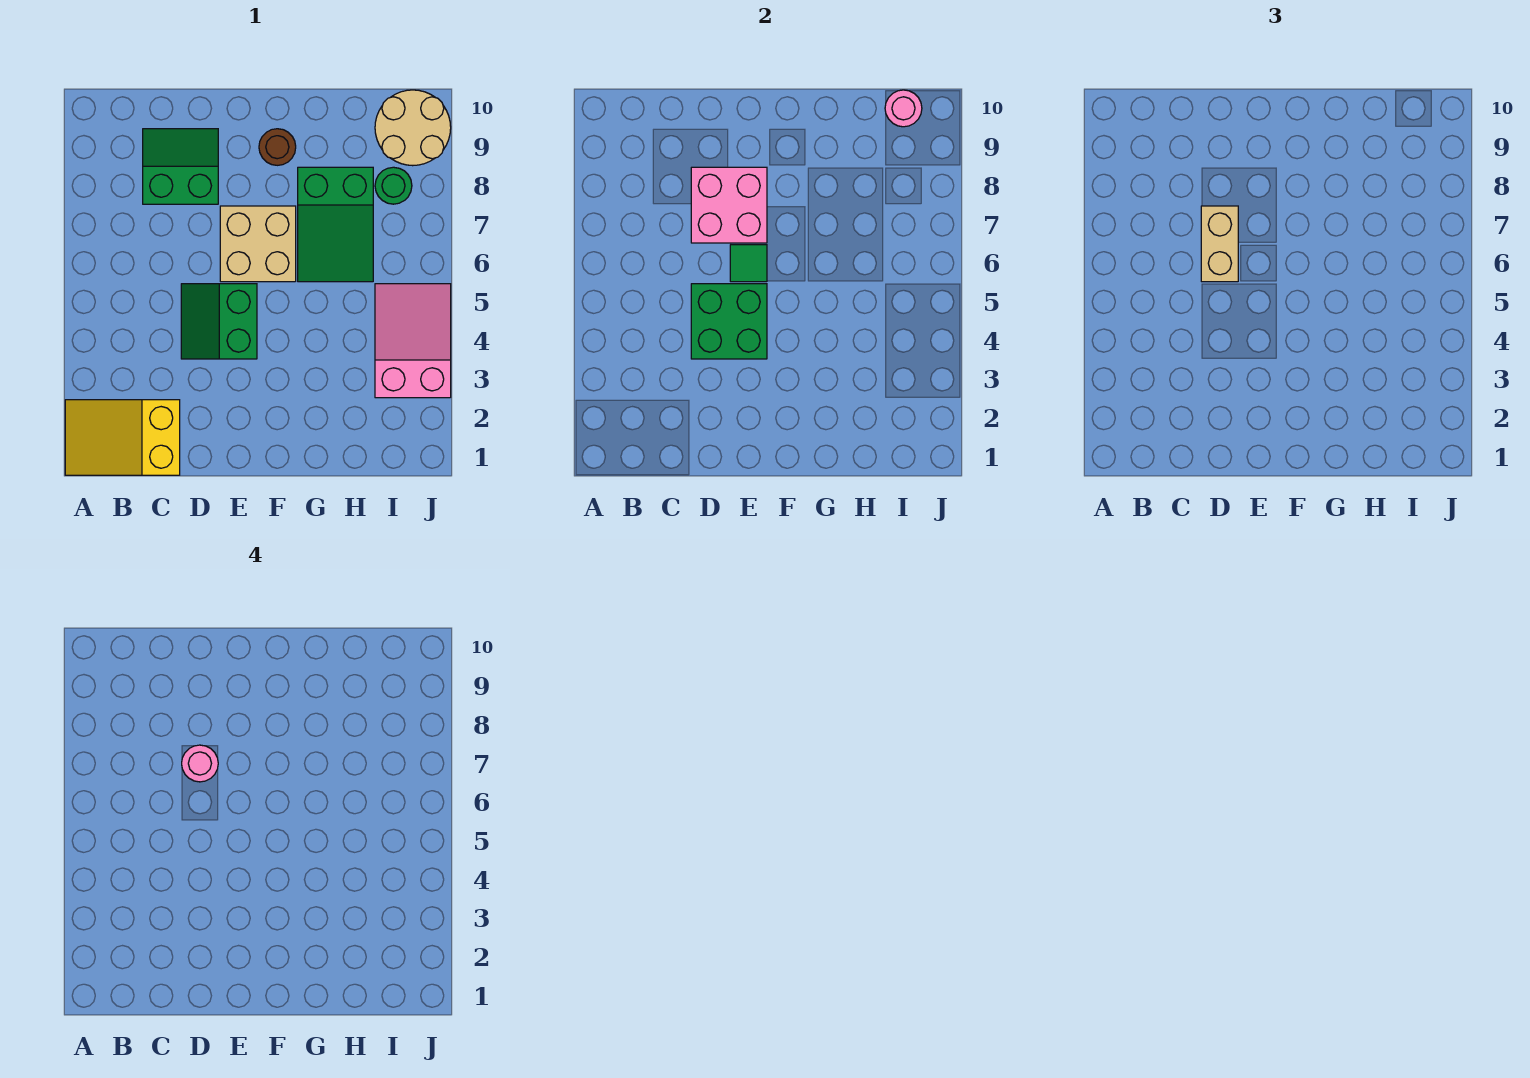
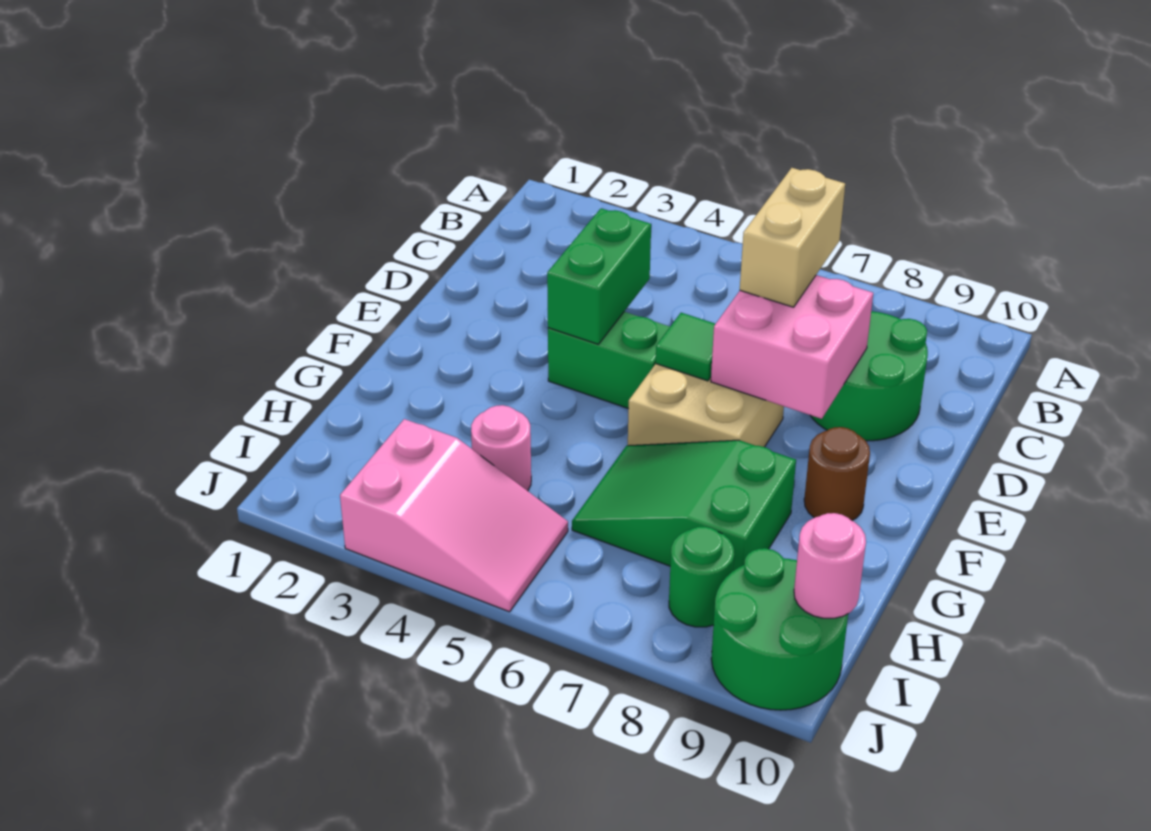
yellow slope A1:C2 level 1 top C -> none
green slope C8:D9 level 1 top 8 -> green round brick C8:D9 level 1
green brick D4:E5 level 2 -> green brick D4:E4 level 2
tan brick D6:D7 level 3 -> tan brick C7:D7 level 3
pink round brick D7 level 4 -> pink round brick H4 level 1
tan round brick I9:J10 level 1 -> green round brick I9:J10 level 1

